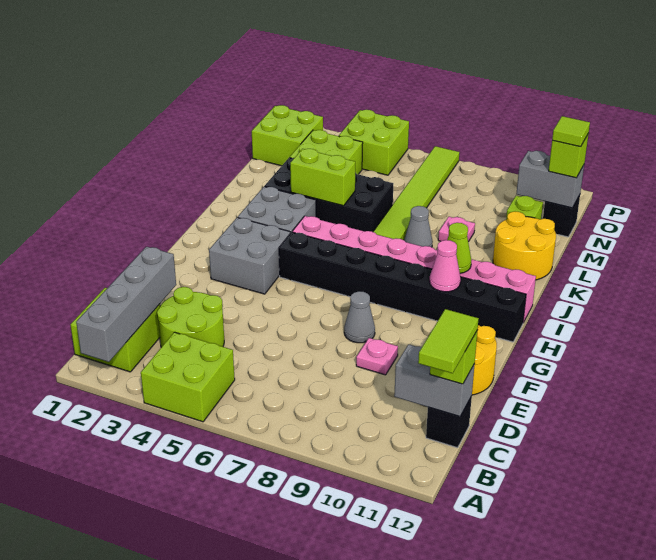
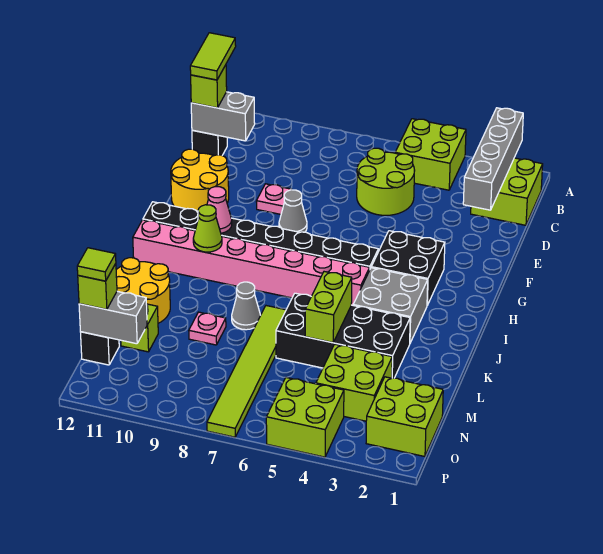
lime round brick C3:D4 level 1 -> lime round brick C5:D6 level 1
grey brick G3:H4 level 1 -> black brick G3:H4 level 1
lime brick K4:K5 level 2 -> lime brick K5:L5 level 2

